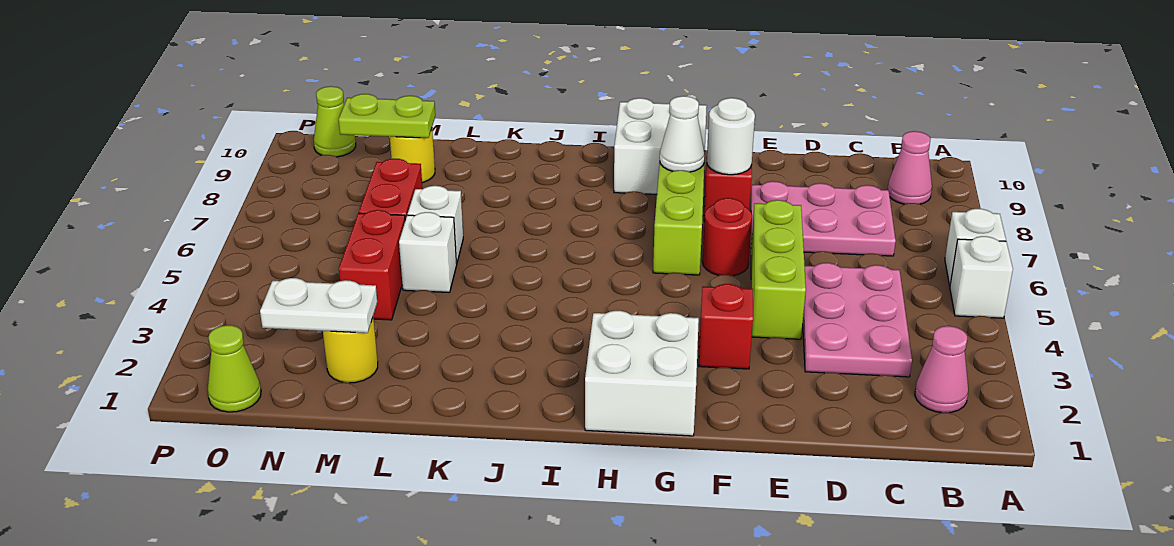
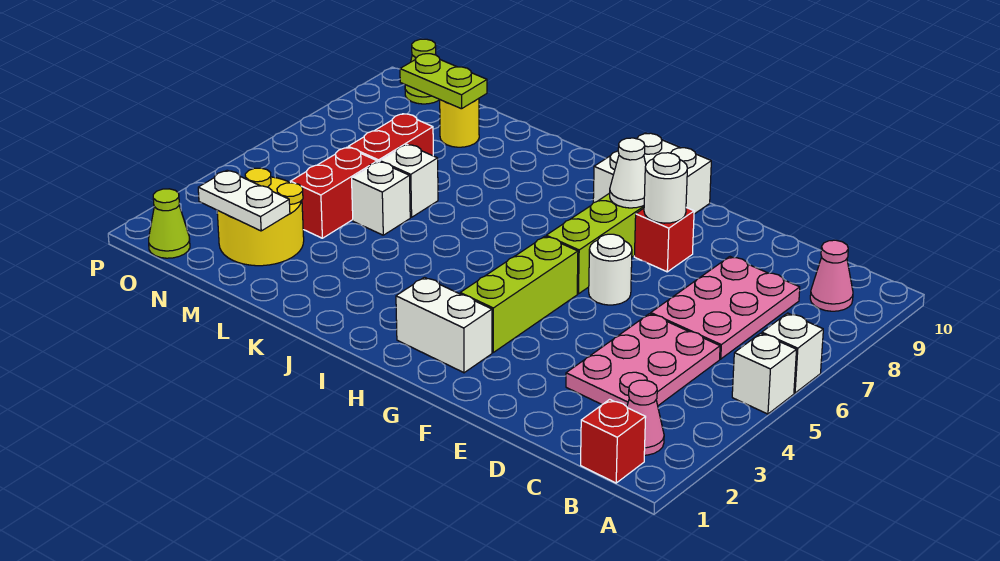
pink plate C7:E8 level 1 -> pink plate C6:D8 level 1
lime brick E4:E6 level 1 -> lime brick G3:G5 level 1
red brick F3 level 1 -> red brick B1 level 1
red round brick F6 level 1 -> white round brick F6 level 1
white brick G1:H2 level 1 -> white brick G2:H2 level 1
yellow round brick M2 level 1 -> yellow round brick M2:N3 level 1

